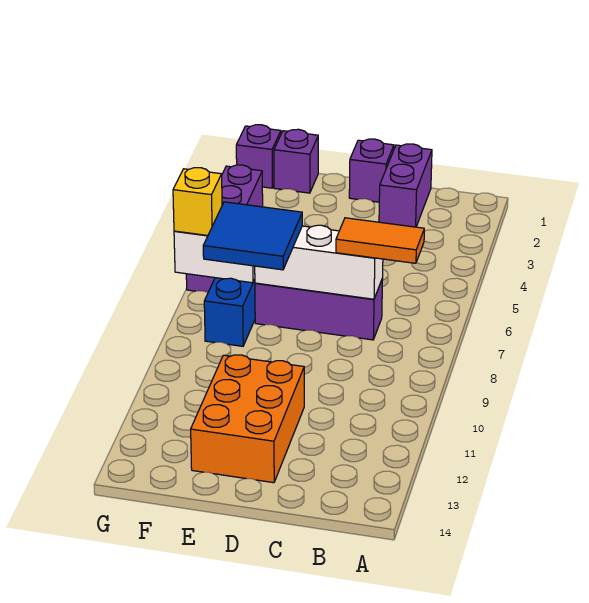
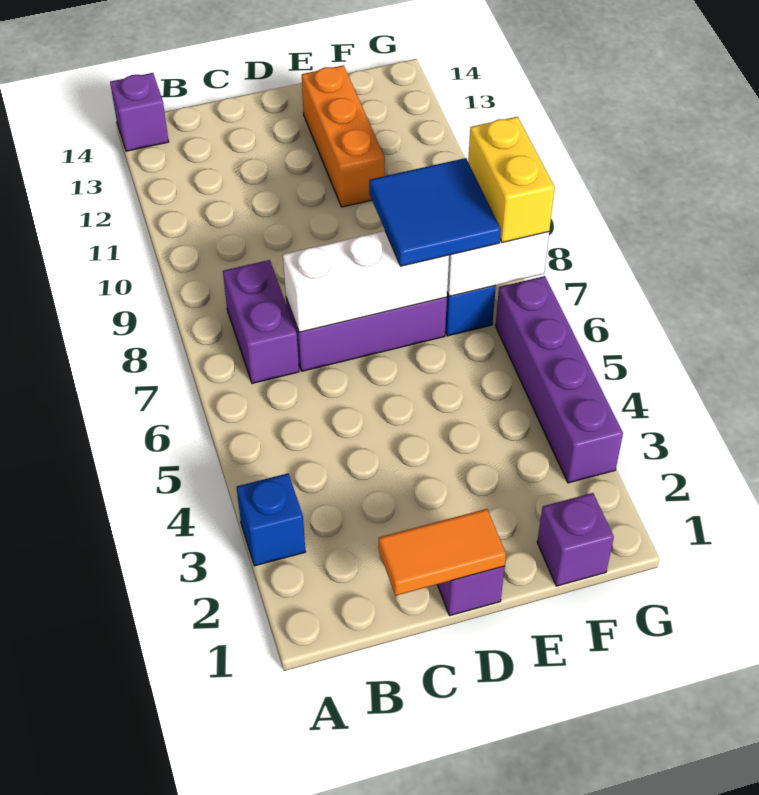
none -> blue brick A3 level 1
orange tile B7:C7 level 3 -> orange tile C1:D1 level 2
purple brick C1:C2 level 1 -> purple brick B7:B8 level 1
orange brick D11:E13 level 1 -> orange brick E11:E13 level 1
purple brick G1 level 1 -> purple brick A14 level 1
yellow brick G7 level 3 -> yellow brick G7:G8 level 3

